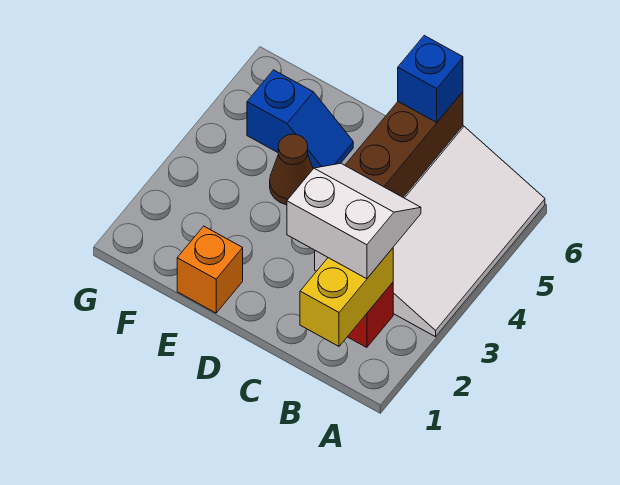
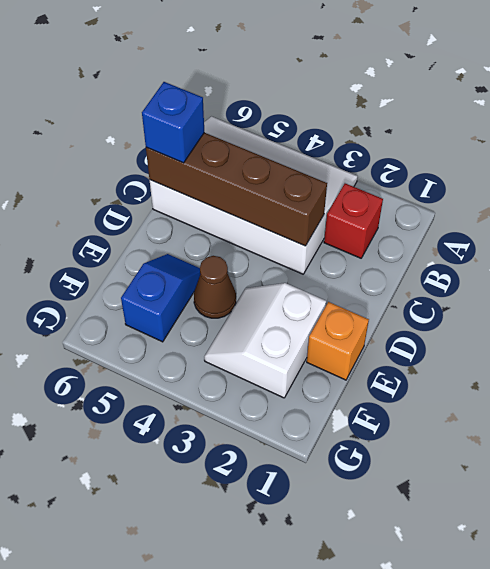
yellow brick B1:B2 level 2 -> none
white slope B2:C3 level 3 top 2 -> white slope E2:F3 level 1 top 2

